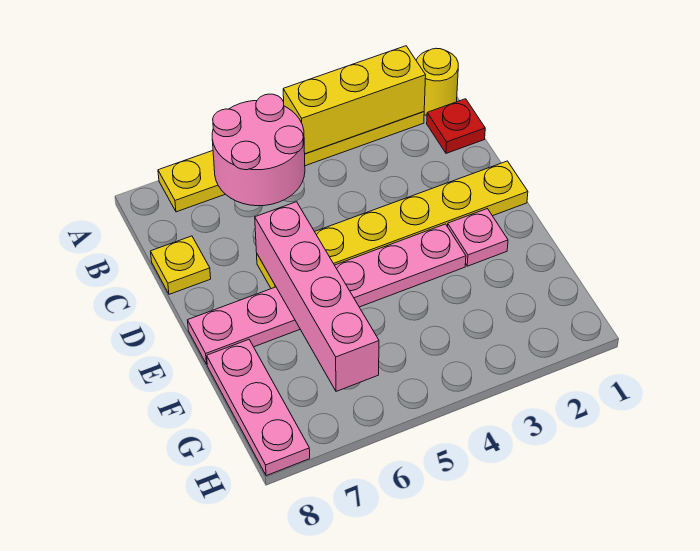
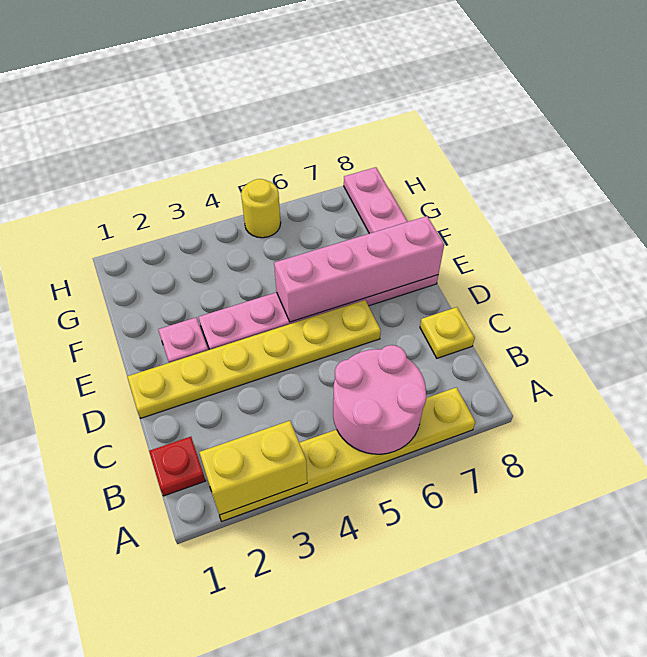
yellow round brick A1 level 1 -> yellow round brick H5 level 1
yellow brick A2:A4 level 2 -> yellow brick A2:A3 level 2
pink brick D6:G6 level 2 -> pink brick E5:E8 level 2

